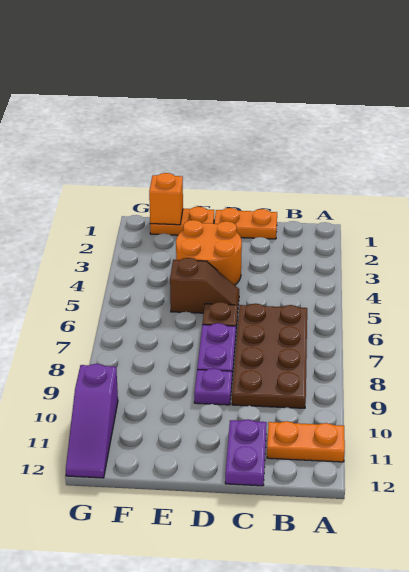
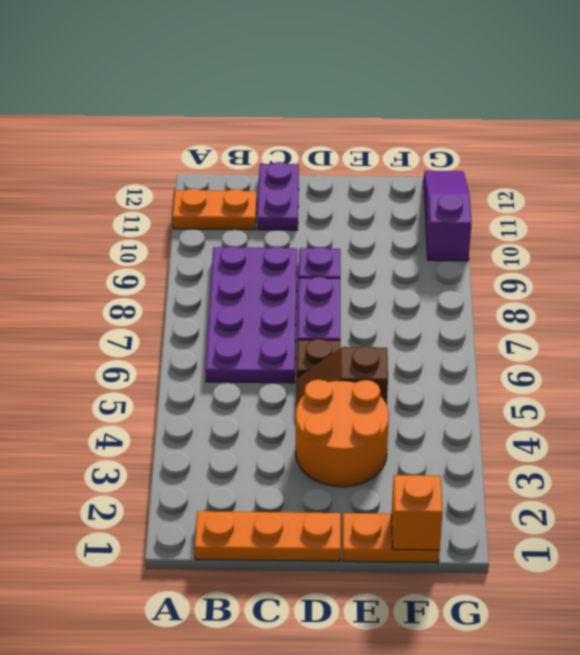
brown plate B6:C9 level 1 -> purple plate B6:C9 level 1
orange plate C1:D1 level 1 -> orange plate B1:D1 level 1

